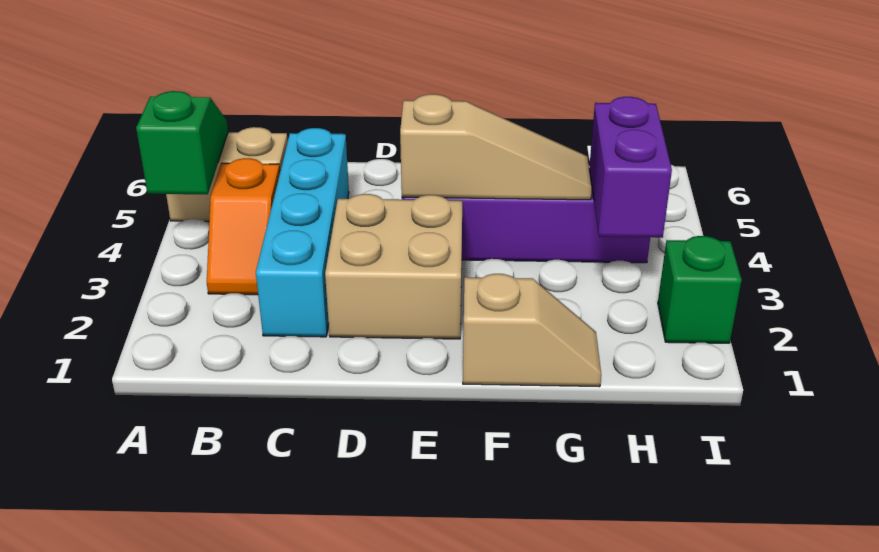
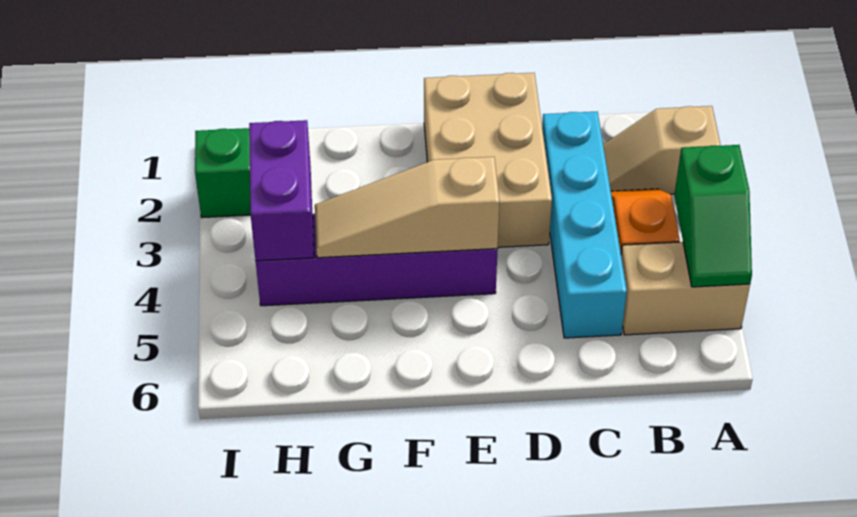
tan brick D2:E3 level 1 -> tan brick D1:E3 level 1
tan slope F1:G1 level 1 top F -> tan slope A2:B2 level 1 top A

